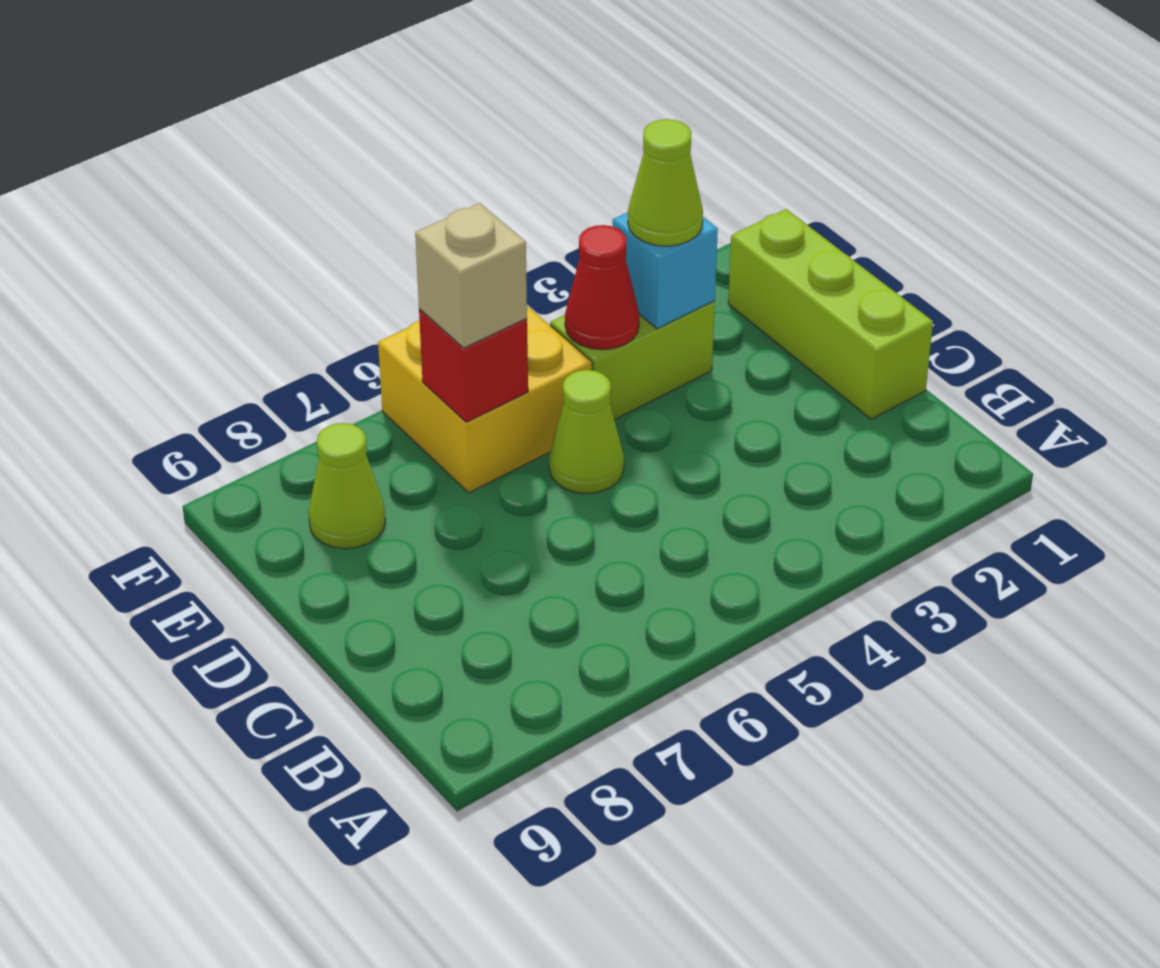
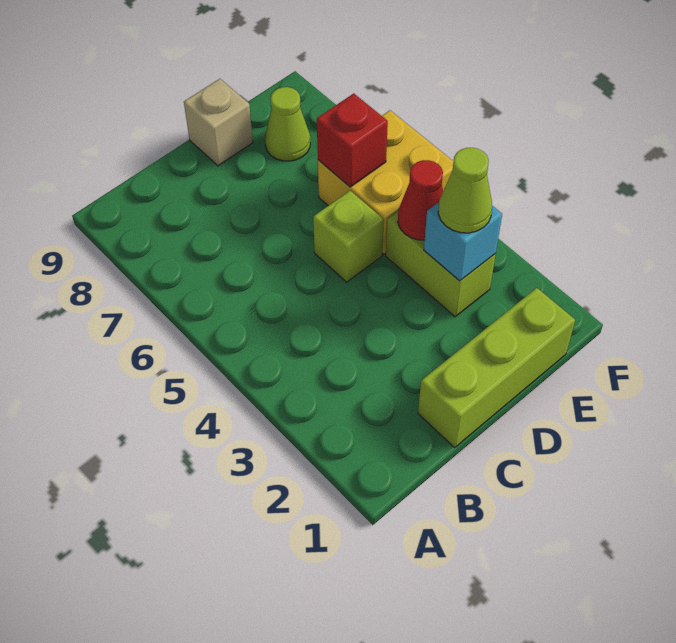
lime cone D5 level 1 -> lime brick D5 level 1
tan brick E6 level 3 -> tan brick D9 level 1

